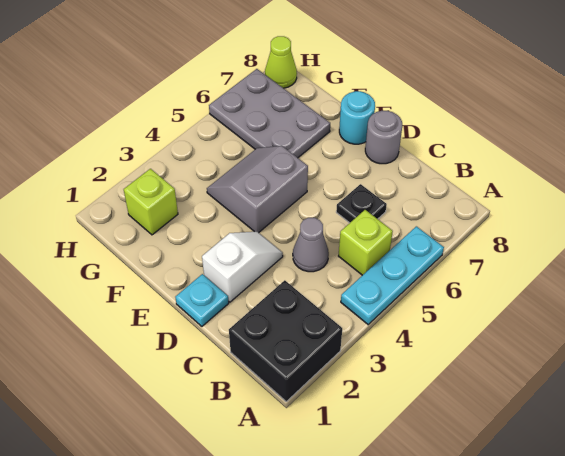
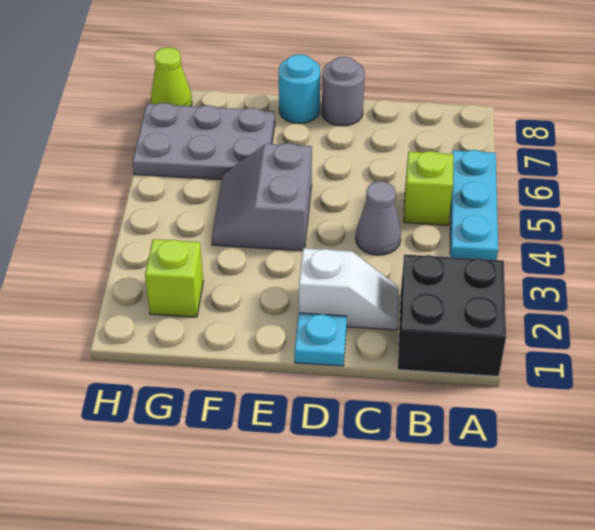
black plate C6 level 1 -> none
white slope D2:D3 level 1 top 2 -> white slope C2:D2 level 1 top D

